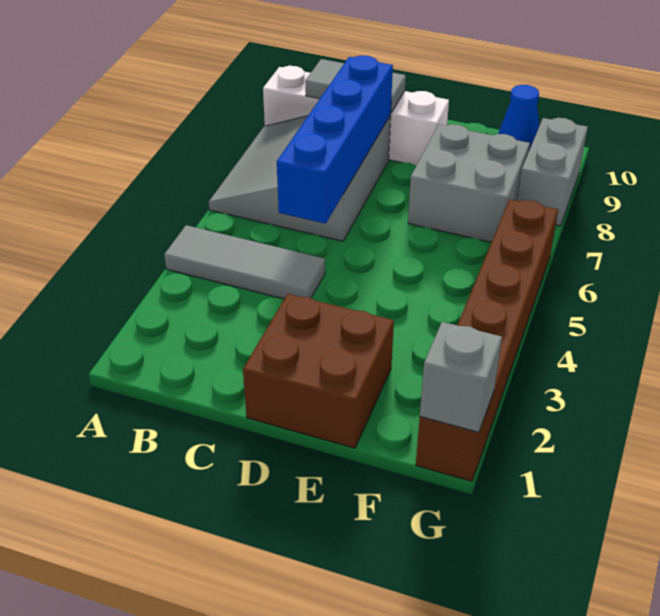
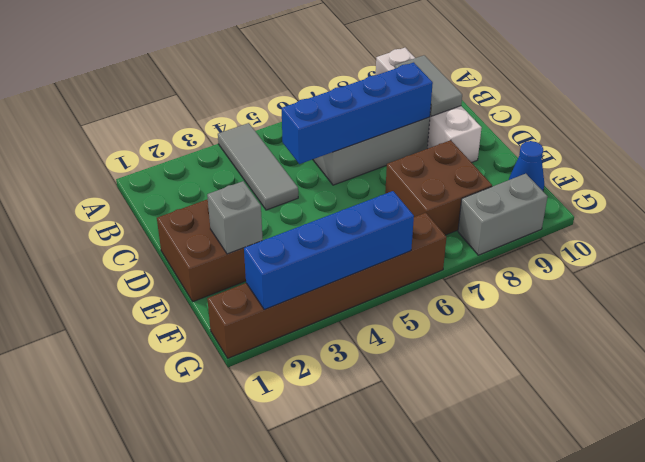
grey brick E7:F8 level 1 -> brown brick E7:F8 level 1
grey brick G1 level 2 -> grey brick E2 level 2
none -> blue brick G2:G5 level 2

